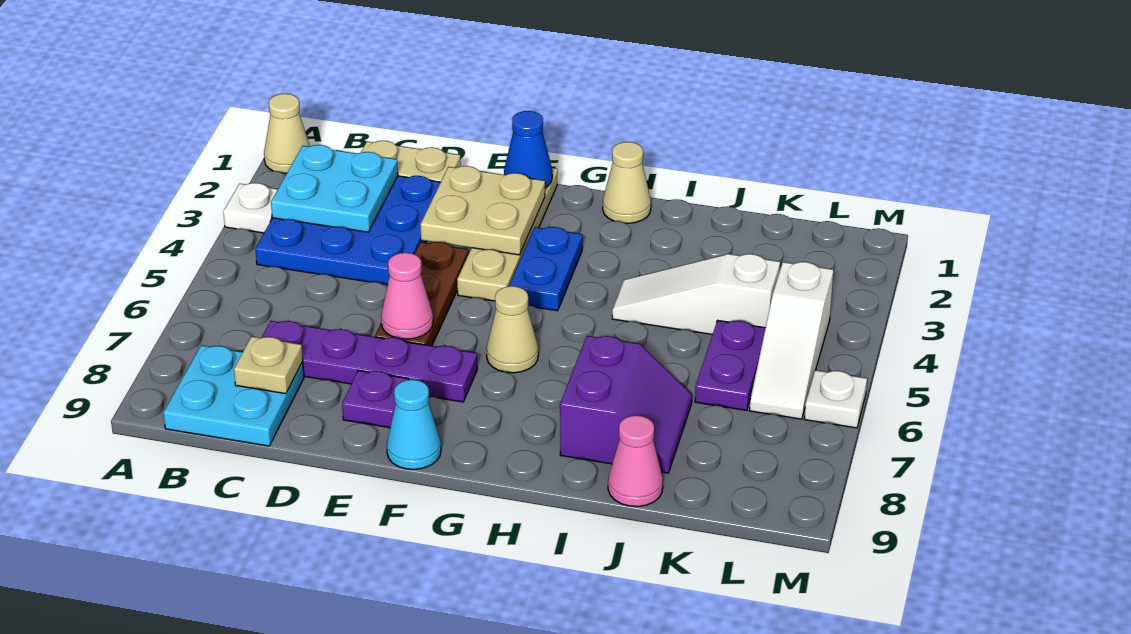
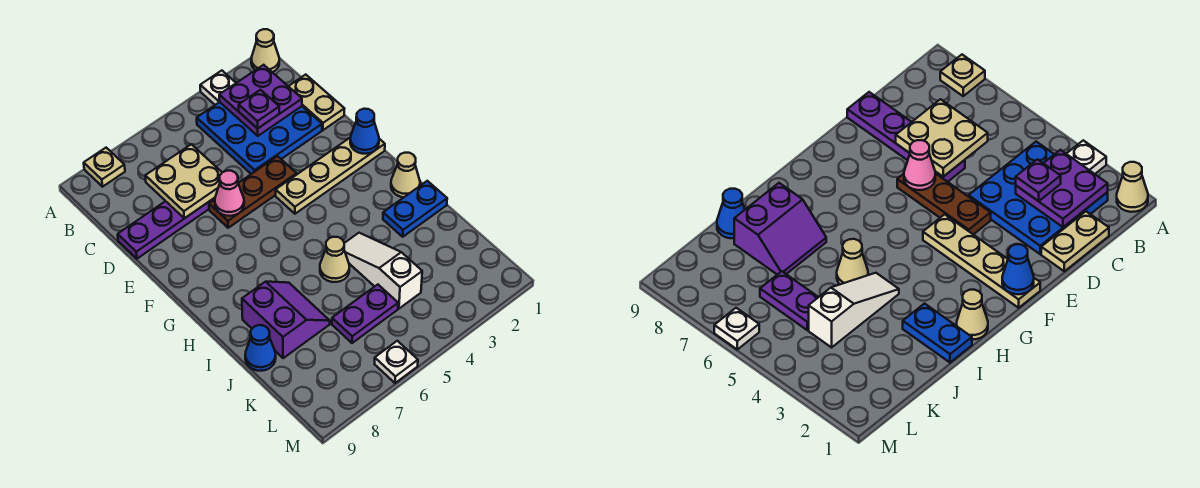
cyan plate B2:C3 level 2 -> purple plate B2:C3 level 2
cyan plate B8:C9 level 1 -> none
purple plate C7:F7 level 1 -> purple plate D6:D9 level 1
tan plate C8 level 2 -> tan plate A8 level 1
tan plate E2:F3 level 2 -> tan plate C6:D7 level 2
purple plate E8 level 1 -> purple plate C3 level 3
cyan cone F9 level 1 -> none
blue plate G3:G4 level 1 -> blue plate I1:I2 level 1
tan cone G6 level 1 -> tan cone I5 level 1
purple slope I7:J8 level 1 top I -> purple slope I7:J8 level 1 top 8
pink cone J9 level 1 -> blue cone J9 level 1
white slope L4:L6 level 1 top 4 -> none

